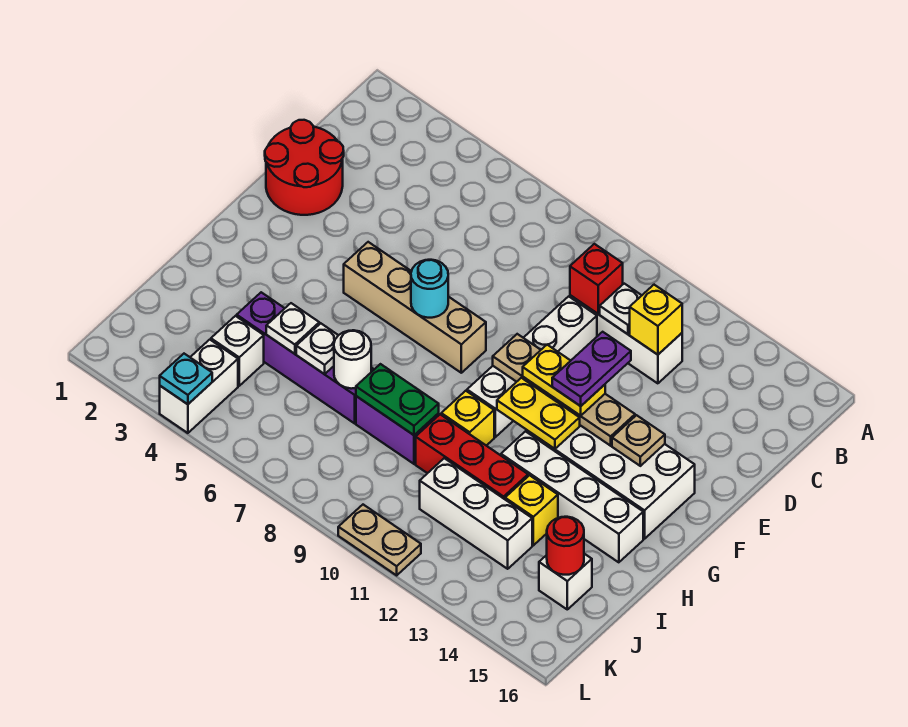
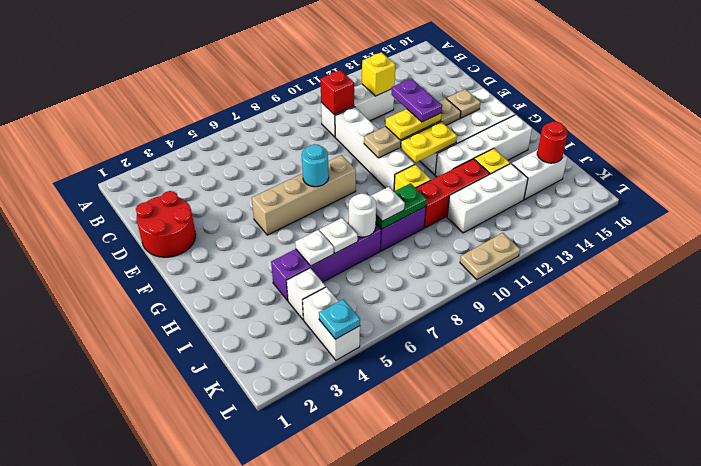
white plate C11 level 2 -> white plate I8 level 3
white brick J15 level 1 -> white brick J14:J15 level 1

